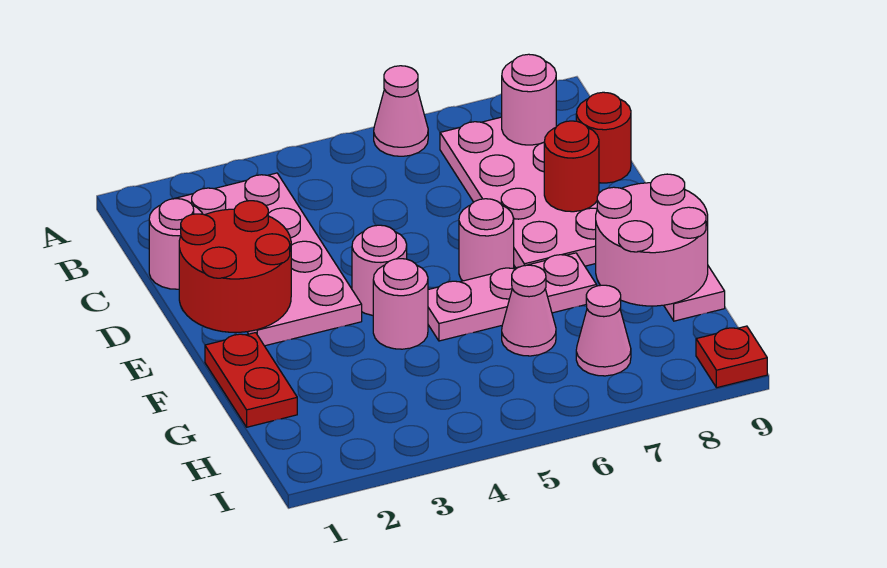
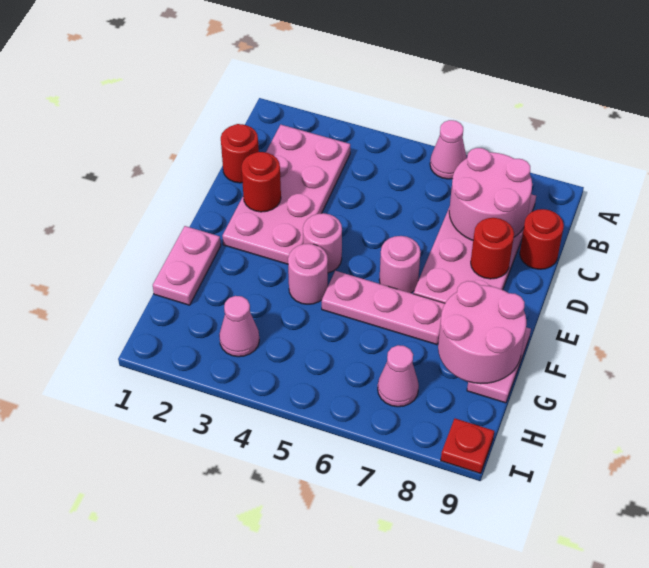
pink round brick B8 level 2 -> pink round brick B7:C8 level 2
pink round brick C1 level 1 -> red round brick C1 level 1
red round brick D1:E2 level 2 -> red round brick D2 level 2
red plate F1:G1 level 1 -> pink plate F1:G1 level 1
pink cone G6 level 1 -> pink cone H3 level 1

